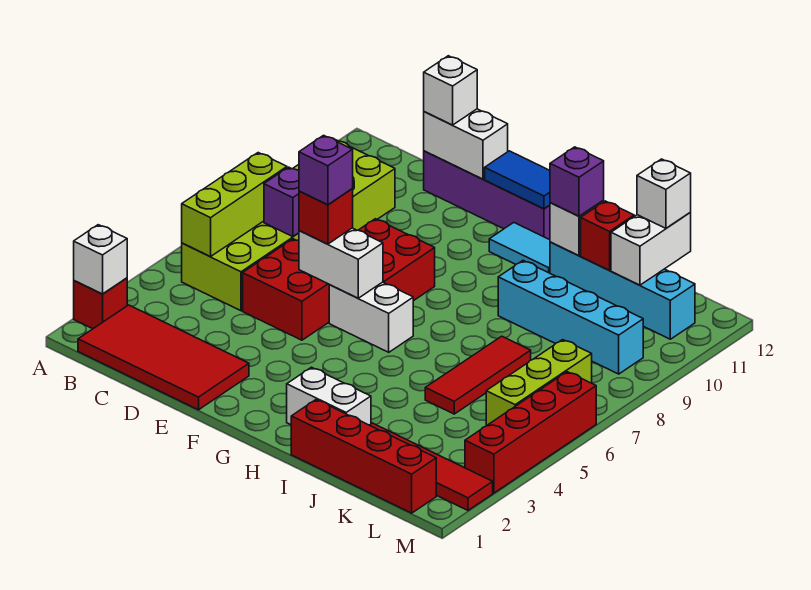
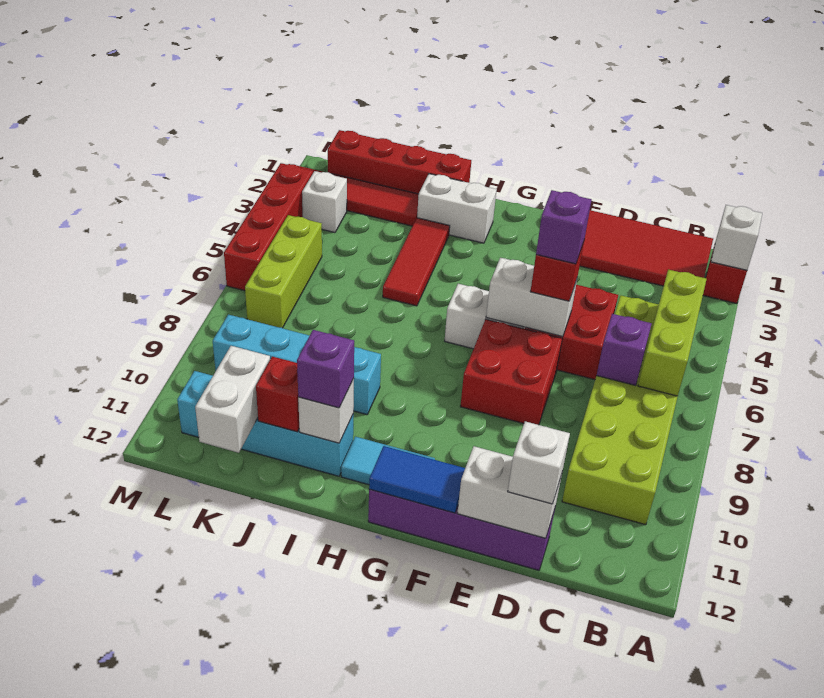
red tile J5:J7 level 1 -> red tile I3:I5 level 1
white brick K12 level 3 -> white brick L3 level 1

